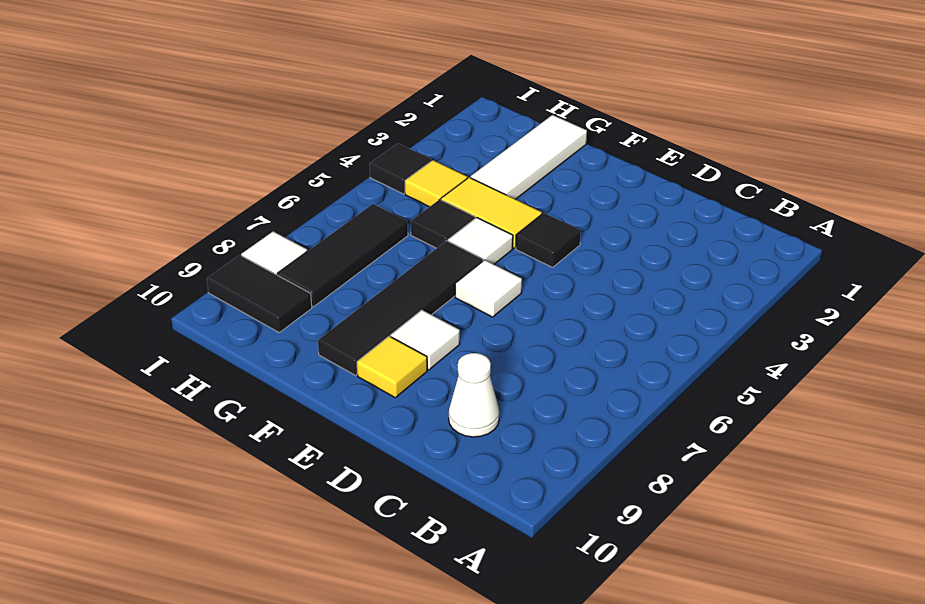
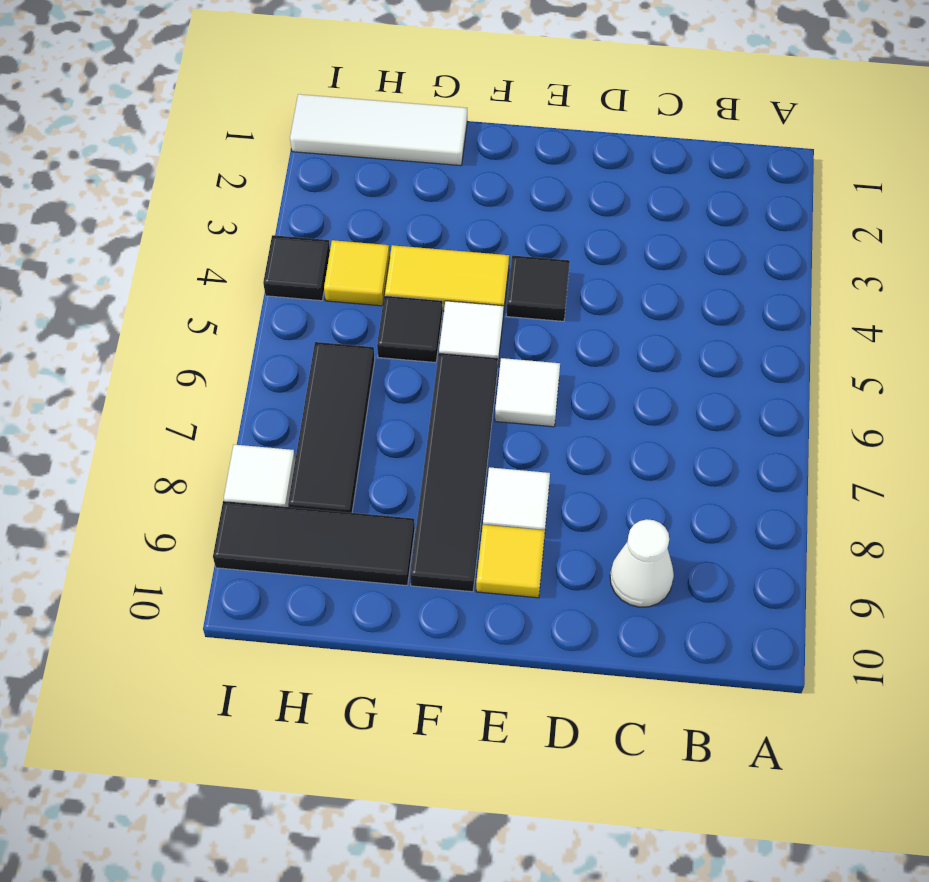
white tile G1:G3 level 1 -> white tile G1:I1 level 1
black tile H9:I9 level 1 -> black tile G9:I9 level 1

